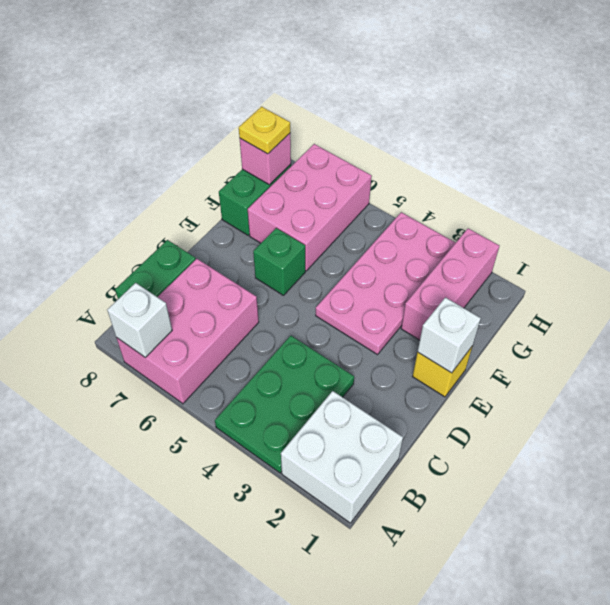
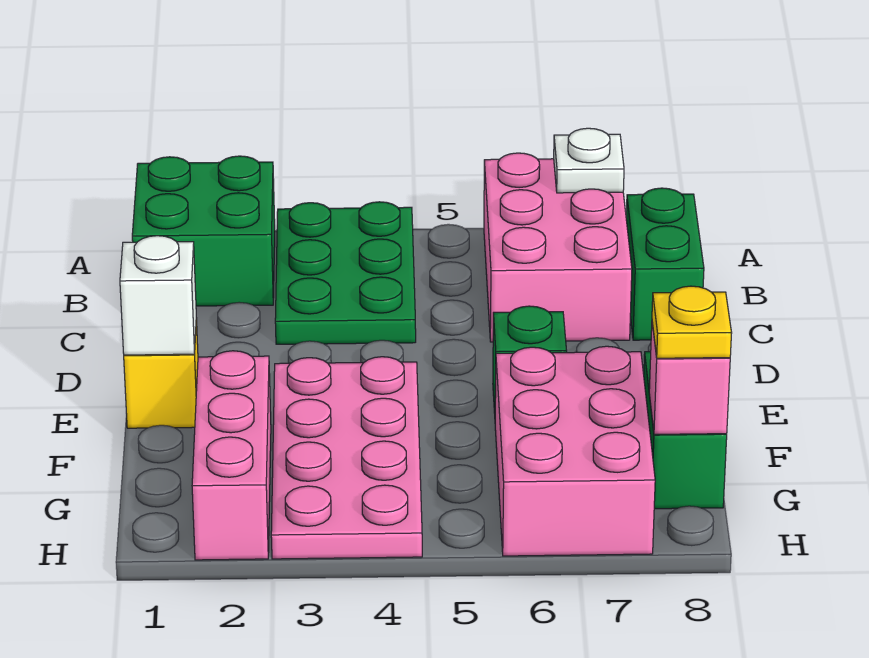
white brick A1:B2 level 1 -> green brick A1:B2 level 1
white brick A7 level 2 -> white plate A7 level 2

